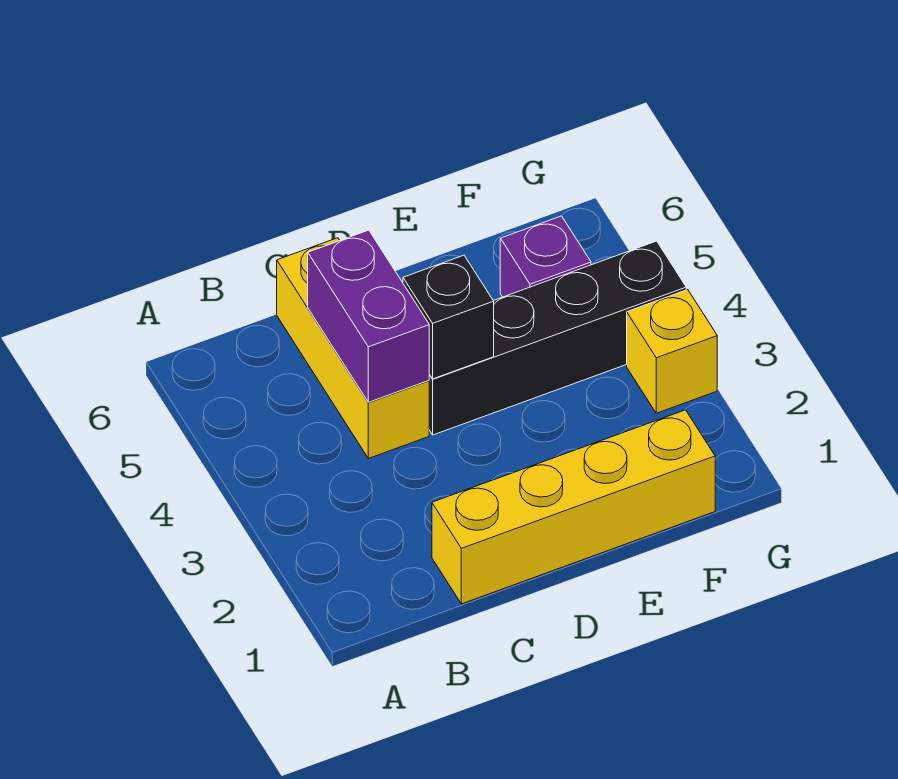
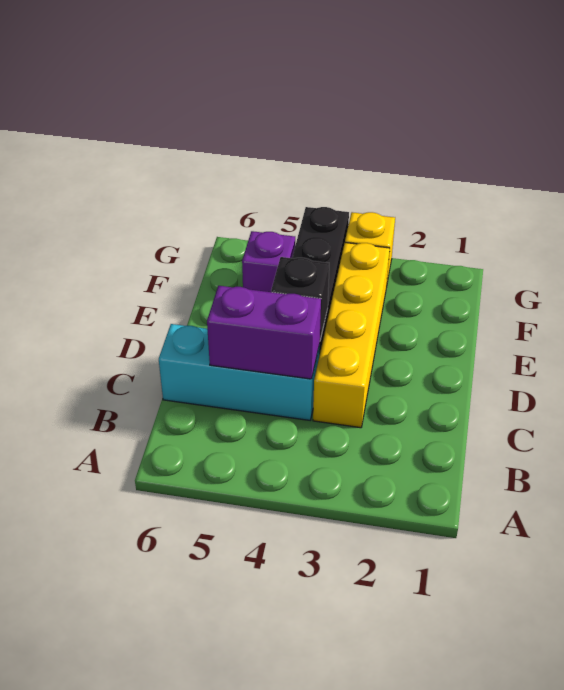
yellow brick C1:F1 level 1 -> yellow brick C3:F3 level 1
yellow brick C4:C6 level 1 -> cyan brick C4:C6 level 1

